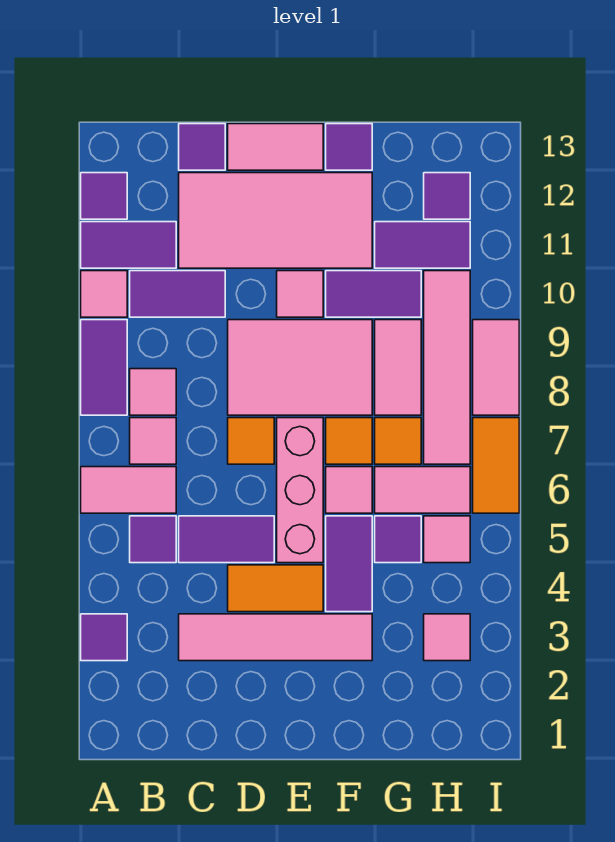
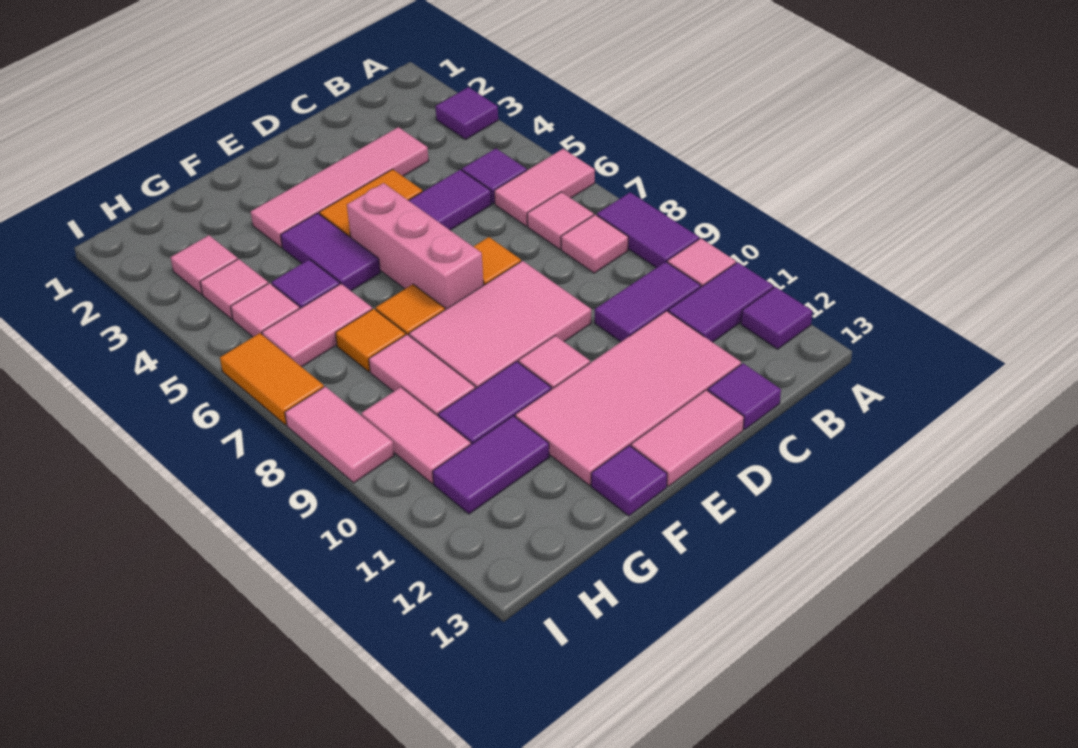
pink tile F6 level 1 -> pink tile H4 level 1
pink tile H7:H10 level 1 -> pink tile H9:H10 level 1
purple tile H12 level 1 -> none

